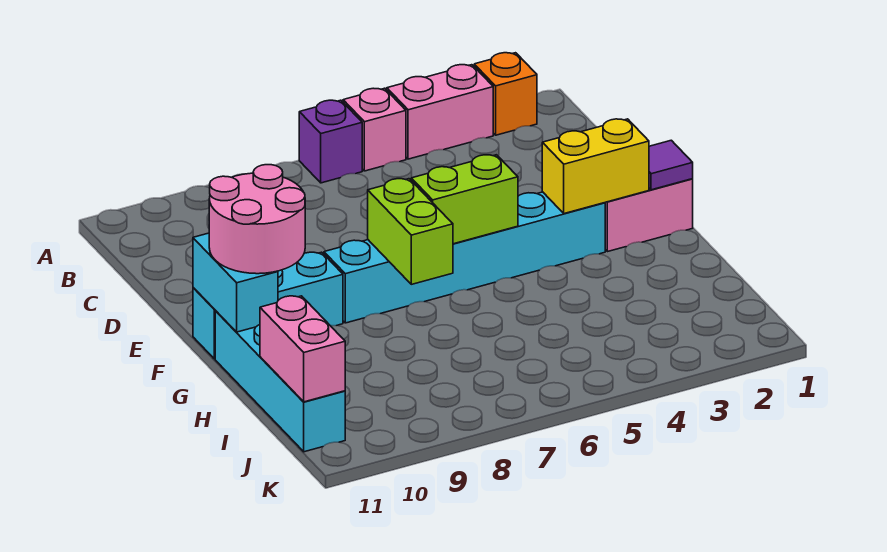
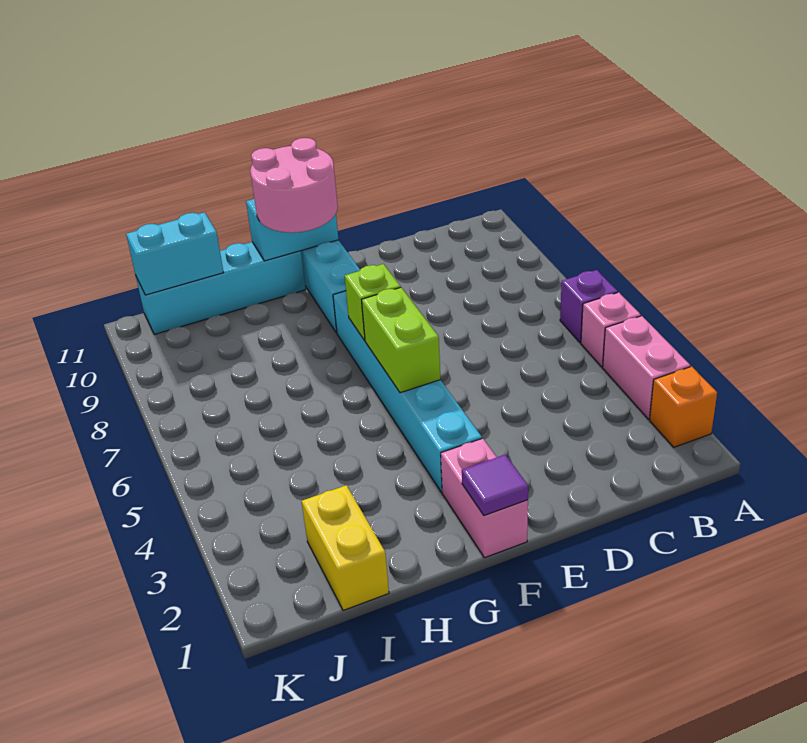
yellow brick F2:F3 level 2 -> yellow brick I1:I2 level 1
lime brick F7:G7 level 2 -> lime brick F7 level 2
pink brick I11:J11 level 2 -> cyan brick I11:J11 level 2

